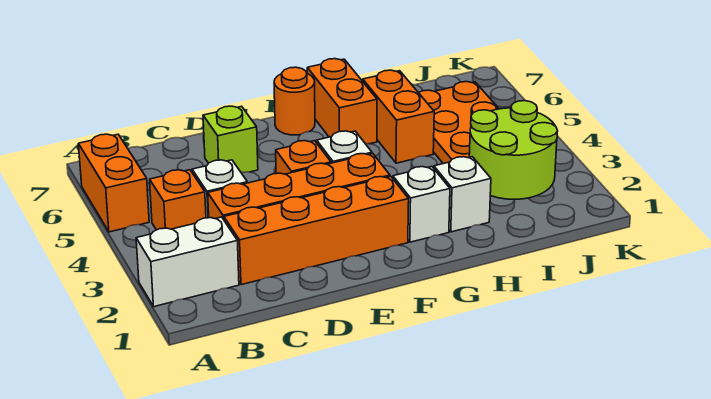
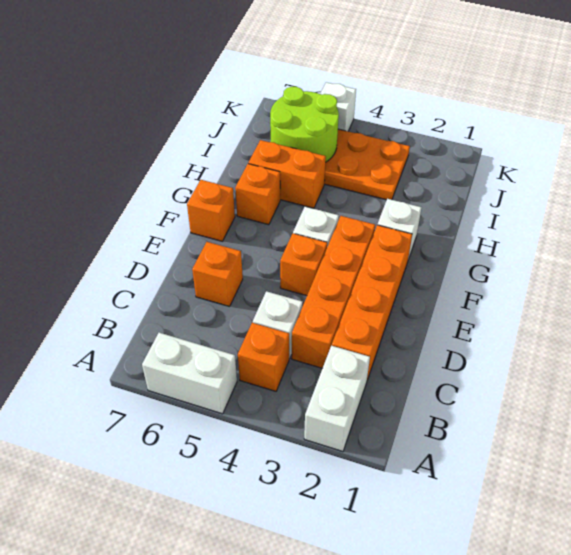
orange brick A5:A6 level 1 -> white brick A5:A6 level 1
lime brick D6 level 1 -> orange brick D6 level 1
orange round brick F7 level 1 -> orange brick F7 level 1
orange brick G6:G7 level 1 -> orange brick G6 level 1
white brick H2 level 1 -> white brick K5 level 1
lime round brick I2:J3 level 2 -> lime round brick I5:J6 level 2

